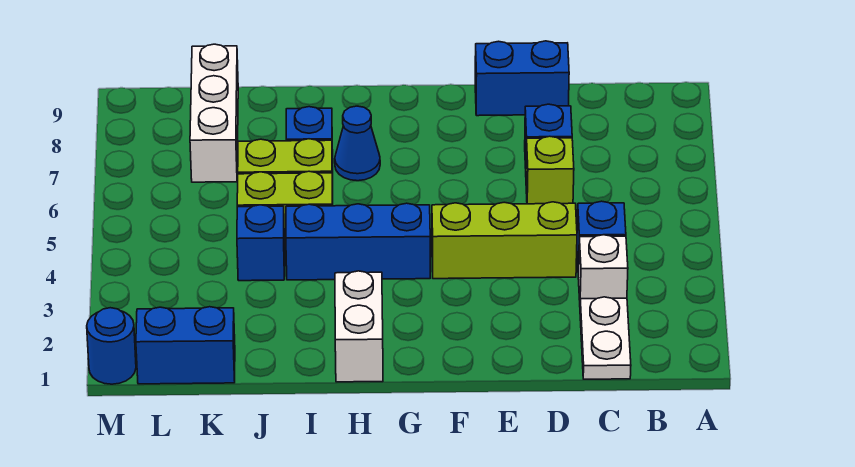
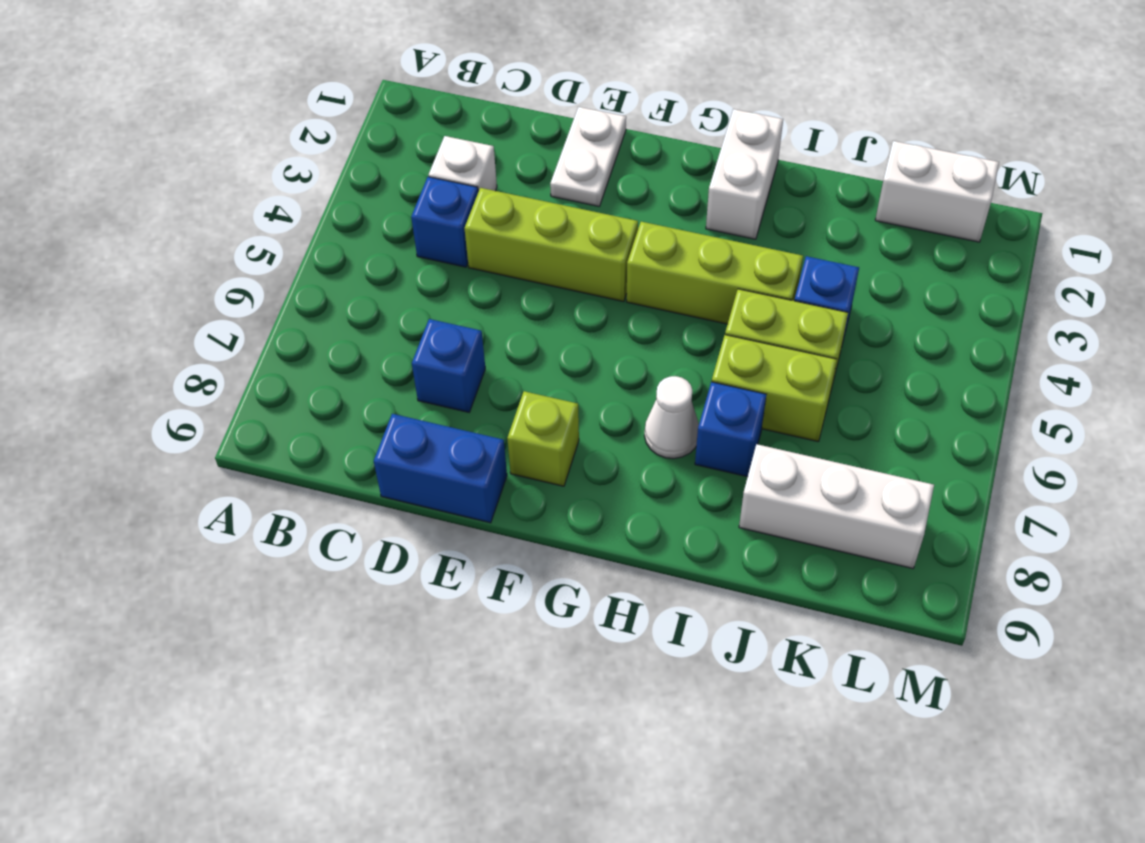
white plate C1:C2 level 1 -> white plate E1:E2 level 1
lime brick D6 level 1 -> lime brick F8 level 1
blue brick G4:I4 level 1 -> lime brick G4:I4 level 1
blue cone H7 level 1 -> white cone H7 level 1
blue brick K1:L1 level 1 -> white brick K1:L1 level 1
white brick K7:K9 level 1 -> white brick J8:L8 level 1
blue round brick M1 level 1 -> none

